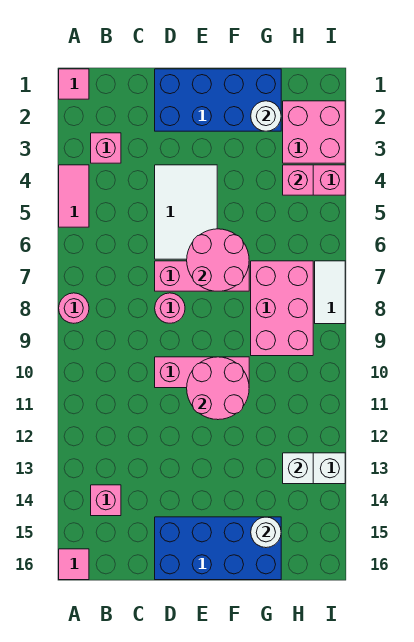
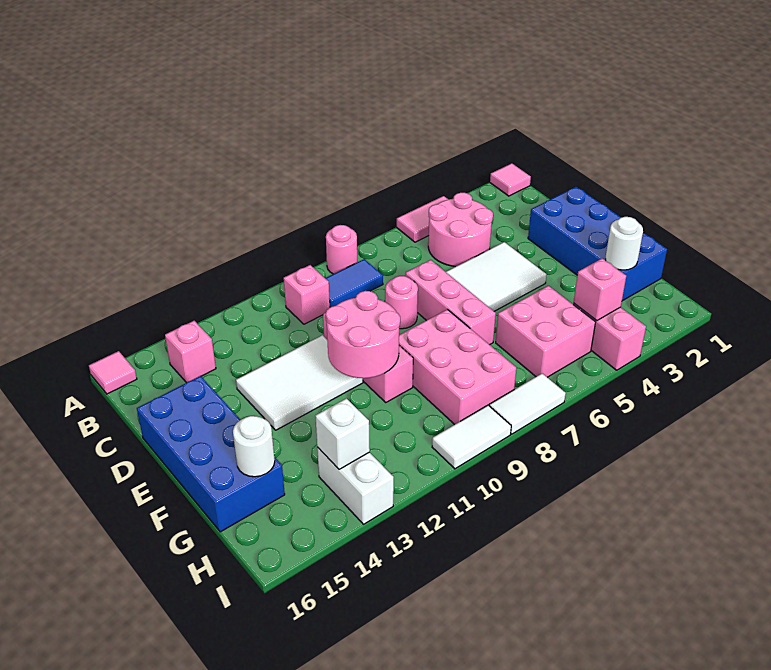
pink brick B3 level 1 -> pink brick B10 level 1
none -> blue tile B8:B9 level 1
none -> white tile D11:E13 level 1
pink round brick E6:F7 level 2 -> pink round brick B4:C5 level 1
pink brick G7:H9 level 1 -> pink brick F8:H9 level 1
pink brick H2:I3 level 1 -> pink brick G5:H6 level 1
none -> white tile I9:I10 level 1

